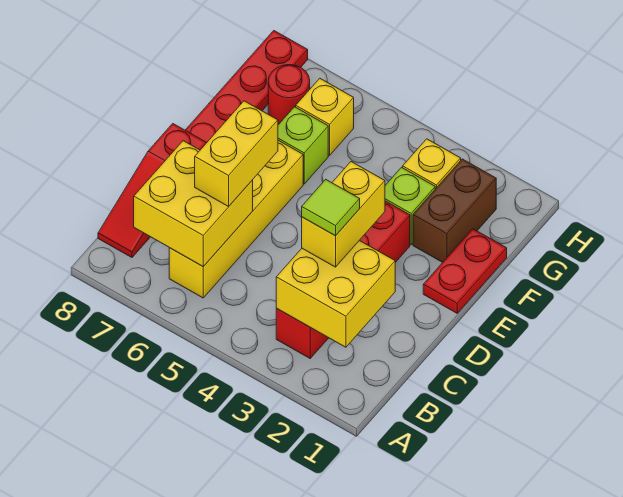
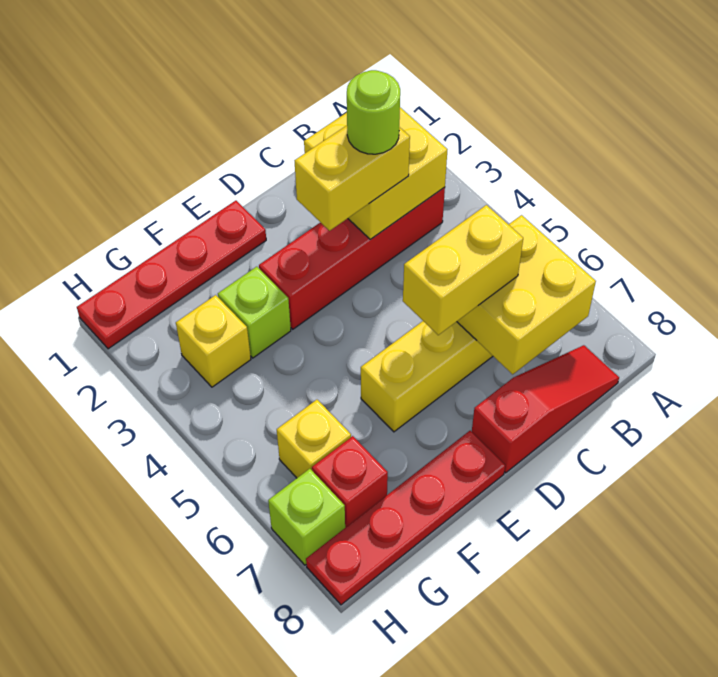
lime tile C3 level 4 -> lime round brick C3 level 4
red plate E1:F1 level 1 -> red plate E1:H1 level 1
brown brick F2:G2 level 1 -> none
lime brick F6 level 1 -> lime brick H7 level 1
red round brick G7 level 1 -> red brick G7 level 1

